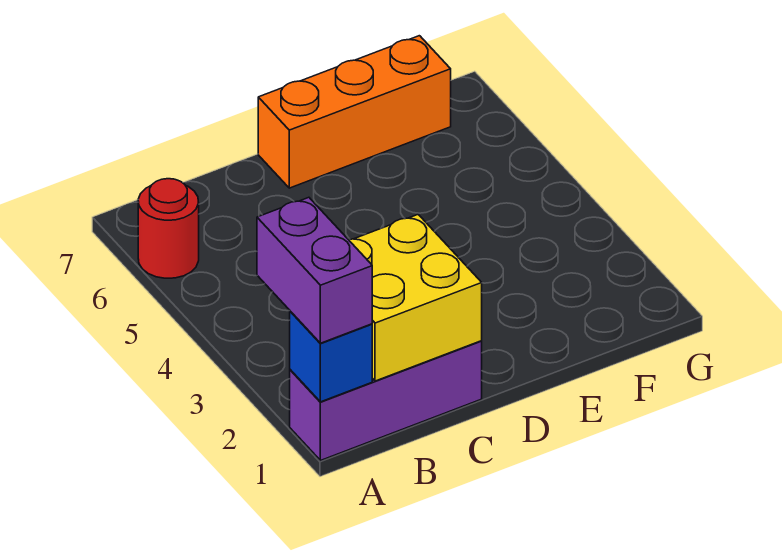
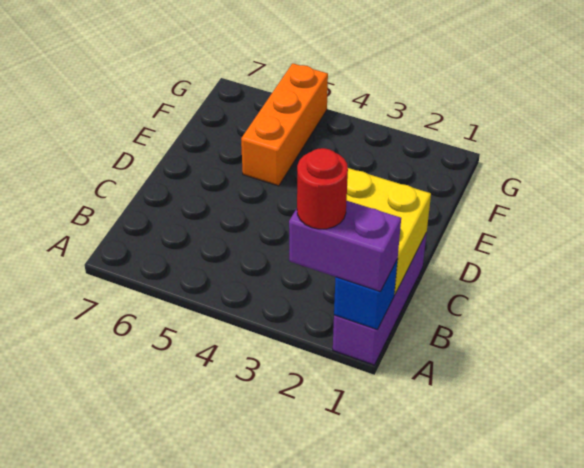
red round brick A6 level 1 -> red round brick A2 level 4
orange brick D7:F7 level 1 -> orange brick E5:G5 level 1

